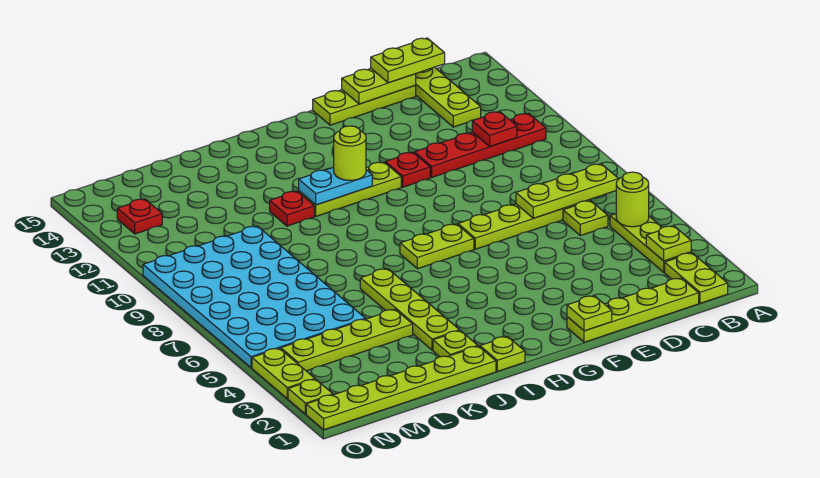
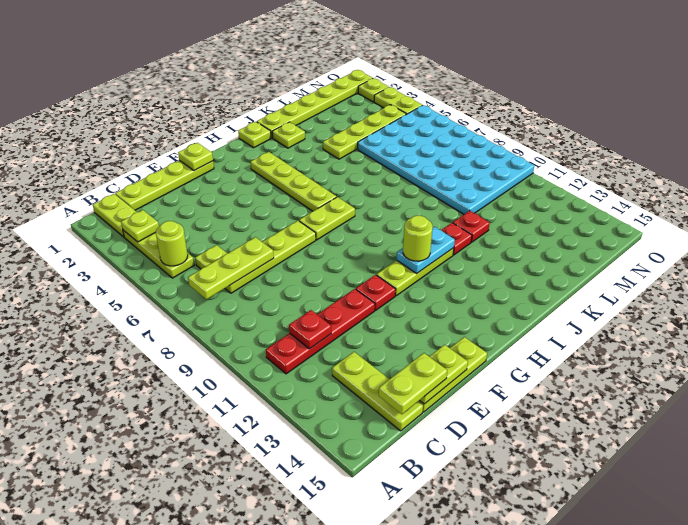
lime plate J3:J6 level 1 -> lime plate H3:H6 level 1
red plate N13 level 1 -> red plate K11 level 1

